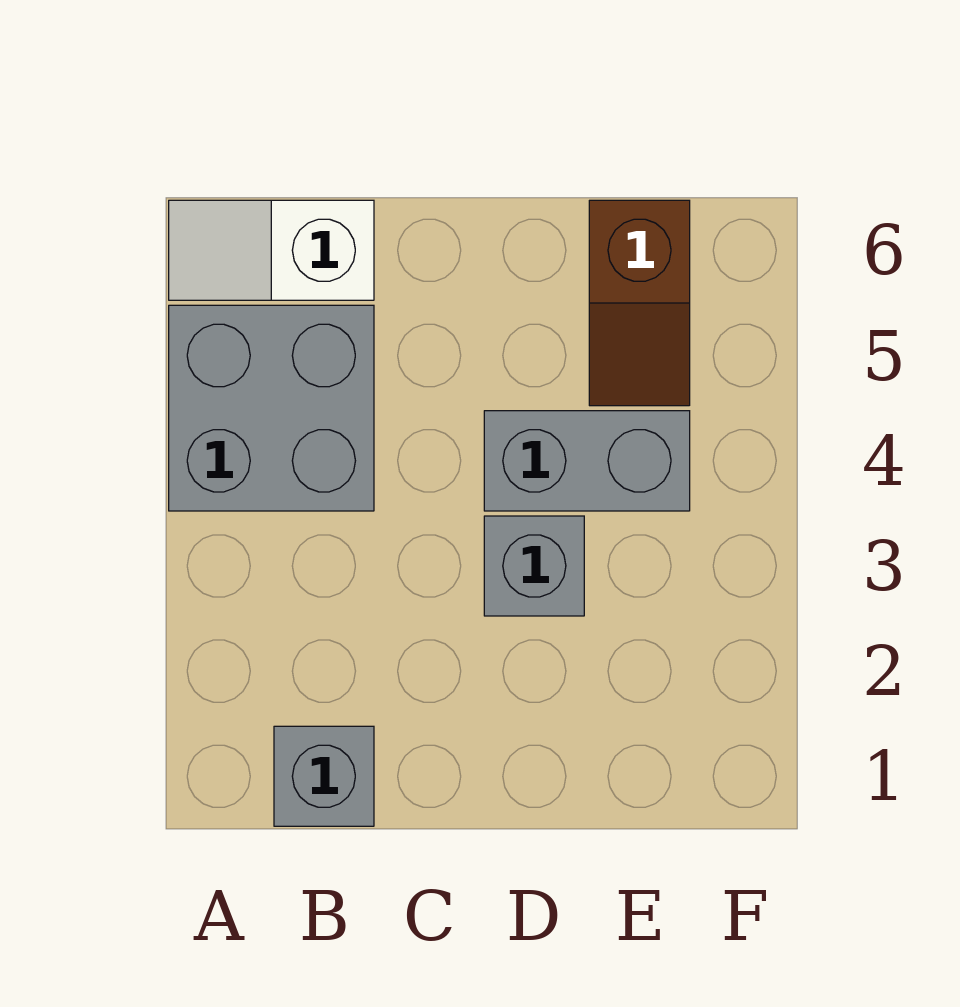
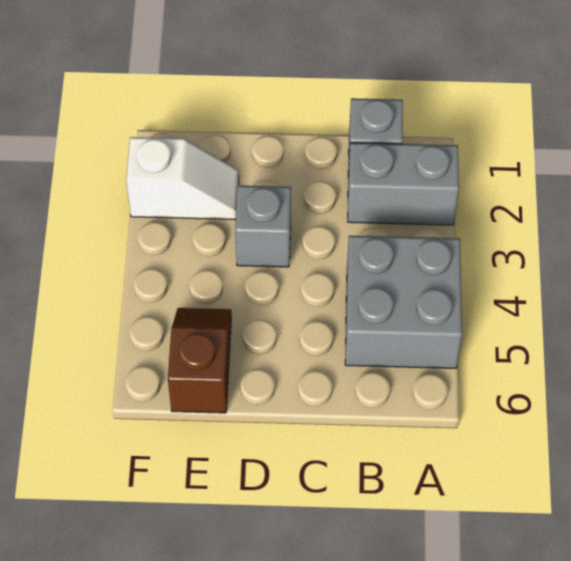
white slope A6:B6 level 1 top B -> white slope E2:F2 level 1 top F
grey brick D4:E4 level 1 -> grey brick A2:B2 level 1

